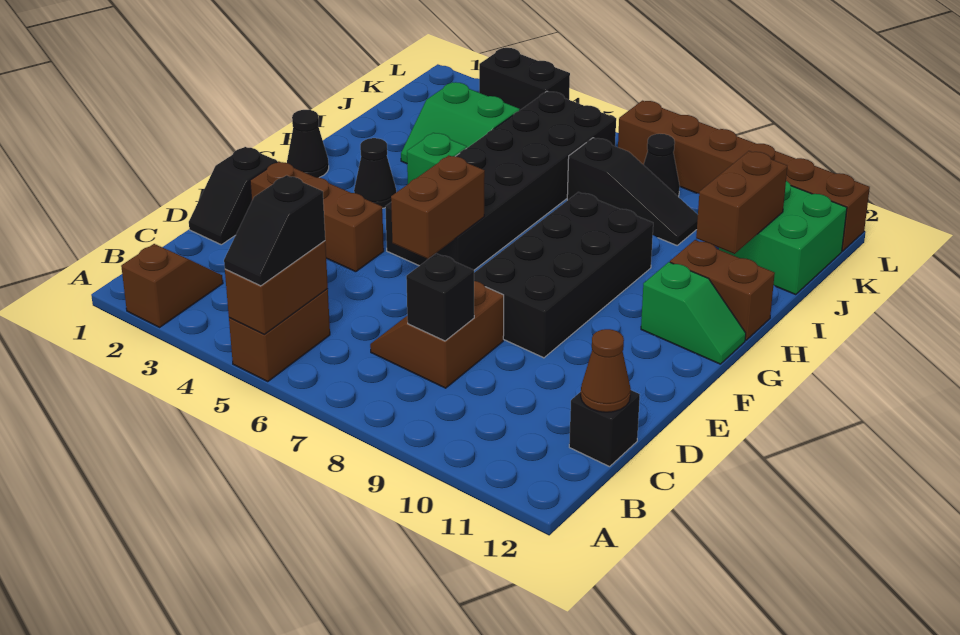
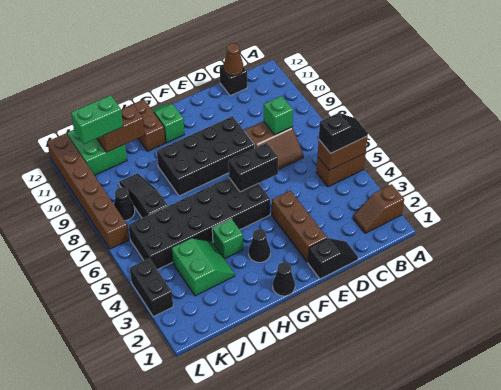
black brick C8 level 2 -> green brick C8 level 2
brown brick E6:F6 level 2 -> black brick E6:F6 level 2
none -> green brick J11:K11 level 3

